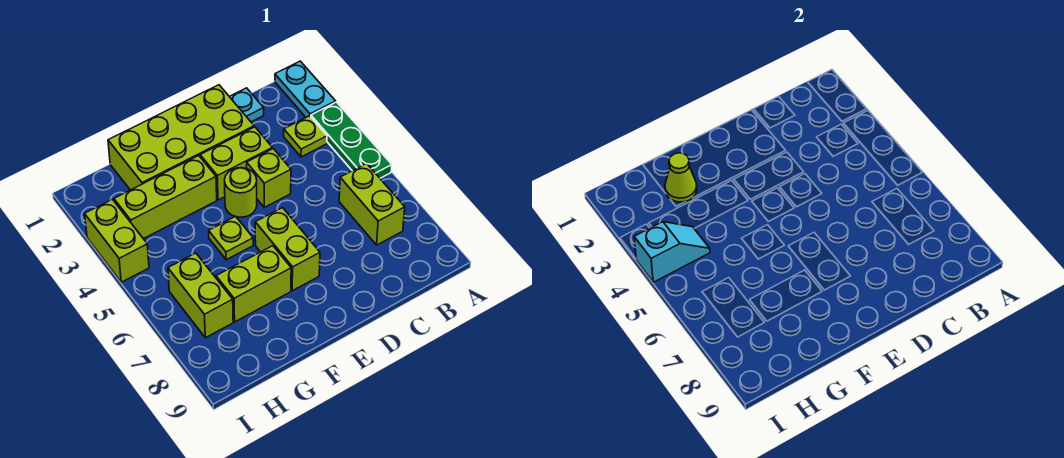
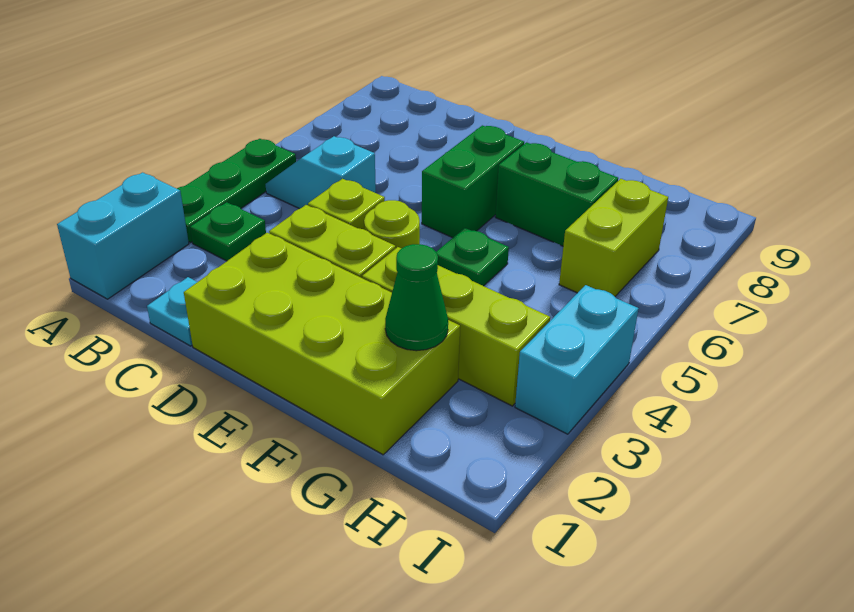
cyan plate A1:A2 level 1 -> cyan brick A1:A2 level 1
lime plate B3 level 1 -> green plate B3 level 1
lime brick B6:B7 level 1 -> none
lime brick E6:E7 level 1 -> green brick E6:E7 level 1
lime plate F5 level 1 -> green plate F5 level 1
lime brick F7:G7 level 1 -> green brick F7:G7 level 1
lime cone G2 level 2 -> green cone G2 level 2
cyan slope H4:I4 level 2 top I -> cyan slope B5:C5 level 1 top C
lime brick I3:I4 level 1 -> cyan brick I3:I4 level 1

